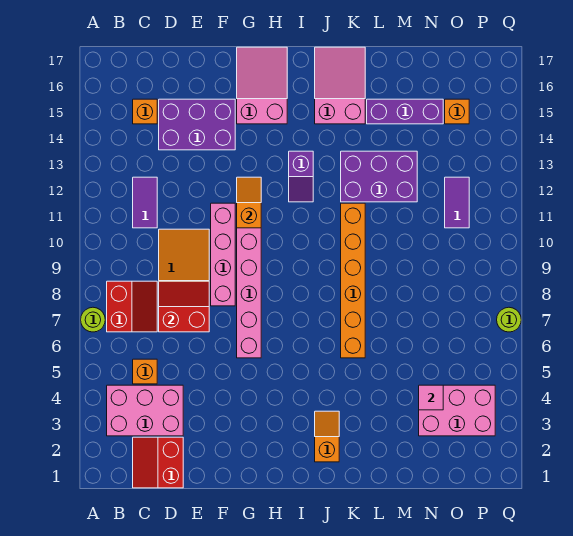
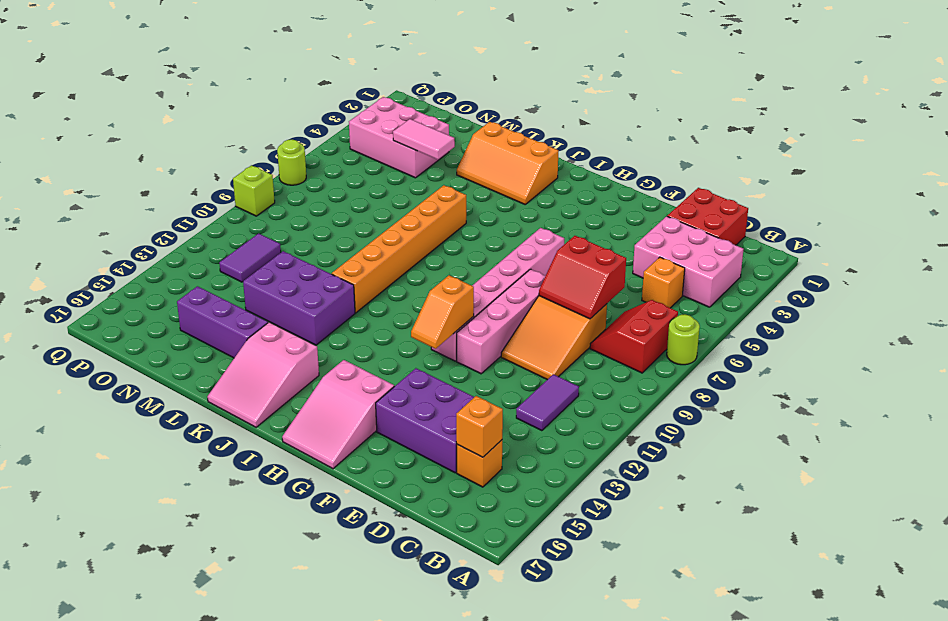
red slope C1:D2 level 1 top D -> red brick C1:D2 level 1
purple slope I12:I13 level 1 top 13 -> none
orange slope J2:J3 level 1 top 2 -> orange slope J2:L3 level 1 top 2
pink tile N4 level 2 -> pink tile M4:N4 level 2
orange brick O15 level 1 -> orange brick C15 level 2
none -> lime brick Q9 level 1

